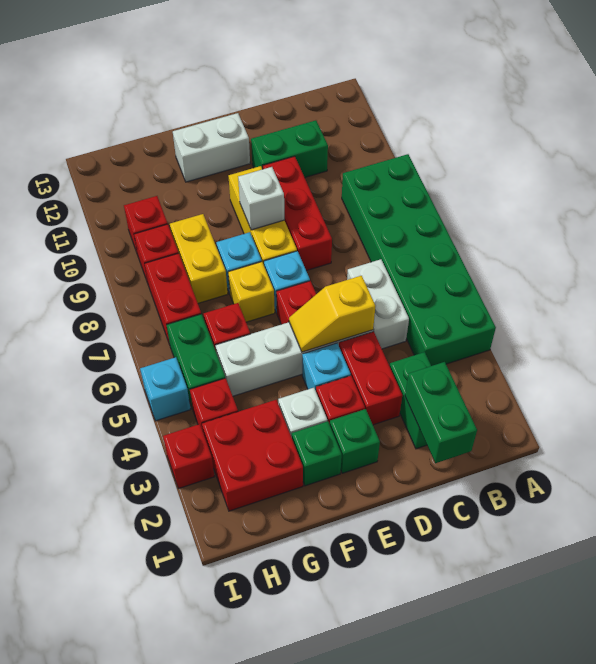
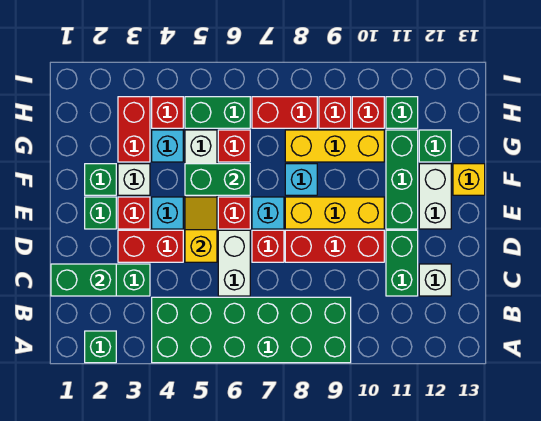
none -> green brick A2 level 1
white brick C5:C6 level 1 -> white brick C6:D6 level 1
white brick E9 level 2 -> white brick C12 level 1
none -> green brick E11:G11 level 1
none -> green brick F5:F6 level 2
yellow brick F7 level 1 -> yellow brick F13 level 1
red brick G2:H3 level 1 -> red brick G3:H3 level 1
yellow brick G8:G9 level 1 -> yellow brick G8:G10 level 1
none -> green brick G12 level 1
none -> green brick H11 level 1
red brick I3 level 1 -> red brick D7 level 1
cyan brick I5 level 1 -> cyan brick G4 level 1

